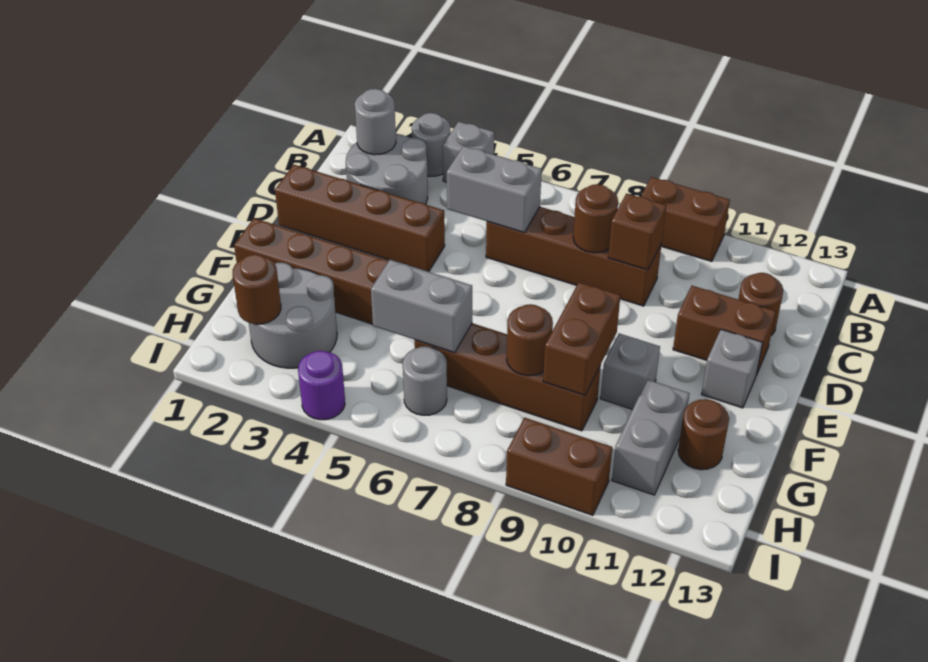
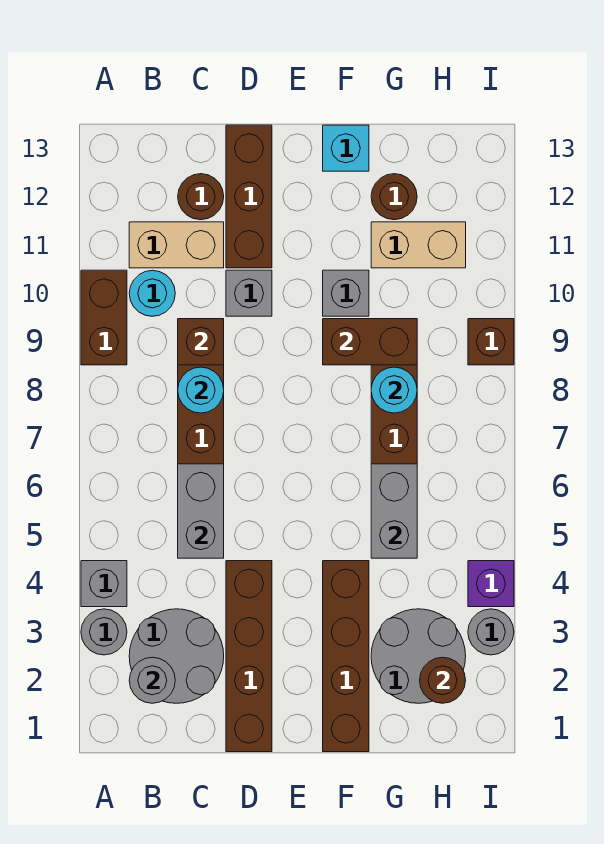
none -> cyan round brick B10 level 1
none -> tan brick B11:C11 level 1
brown round brick C8 level 2 -> cyan round brick C8 level 2
brown brick D11:D12 level 1 -> brown brick D11:D13 level 1
grey brick E12 level 1 -> grey brick D10 level 1
none -> cyan brick F13 level 1
brown round brick G8 level 2 -> cyan round brick G8 level 2
grey brick G11:H11 level 1 -> tan brick G11:H11 level 1
grey round brick H6 level 1 -> grey round brick I3 level 1
purple round brick I4 level 1 -> purple brick I4 level 1
brown brick I9:I10 level 1 -> brown brick I9 level 1

